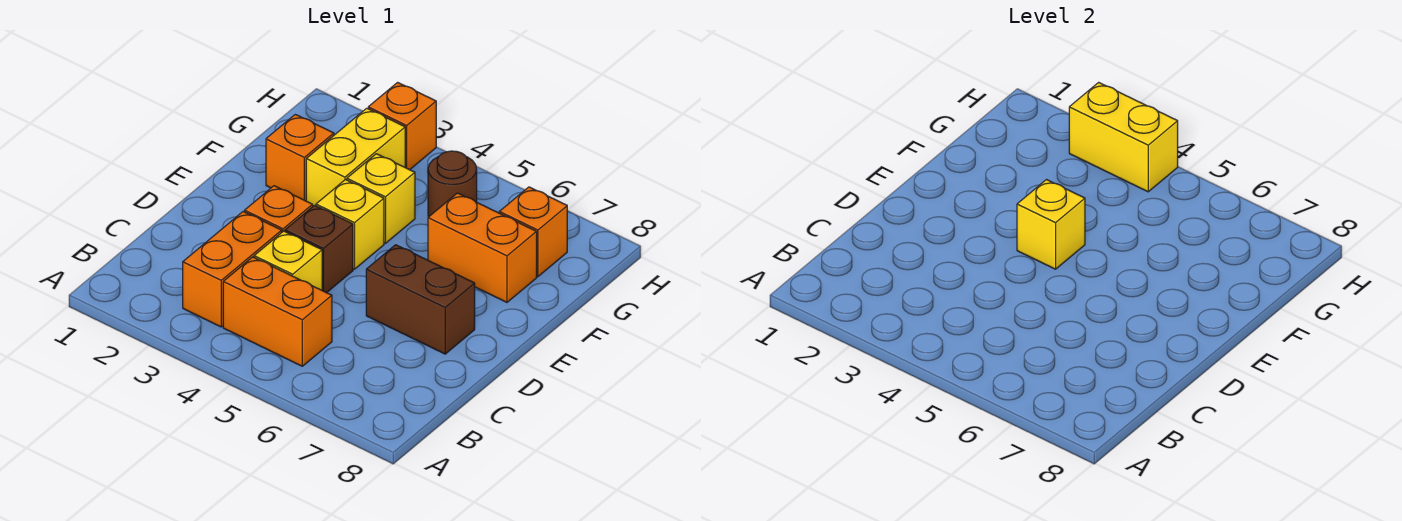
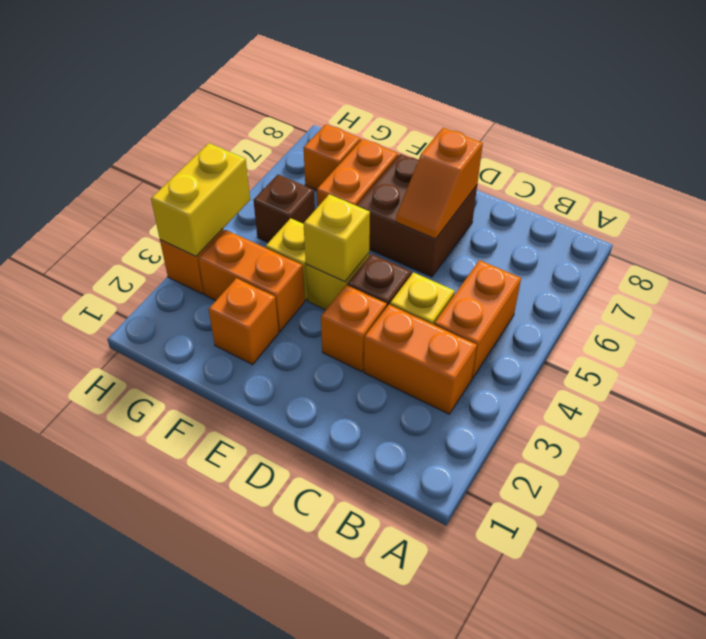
brown brick D6:D7 level 1 -> brown brick D6:E7 level 1
none -> orange slope D6:D7 level 2 top 7
yellow brick F3:G3 level 1 -> orange brick F3:G3 level 1
brown round brick G5 level 1 -> brown brick G5 level 1

